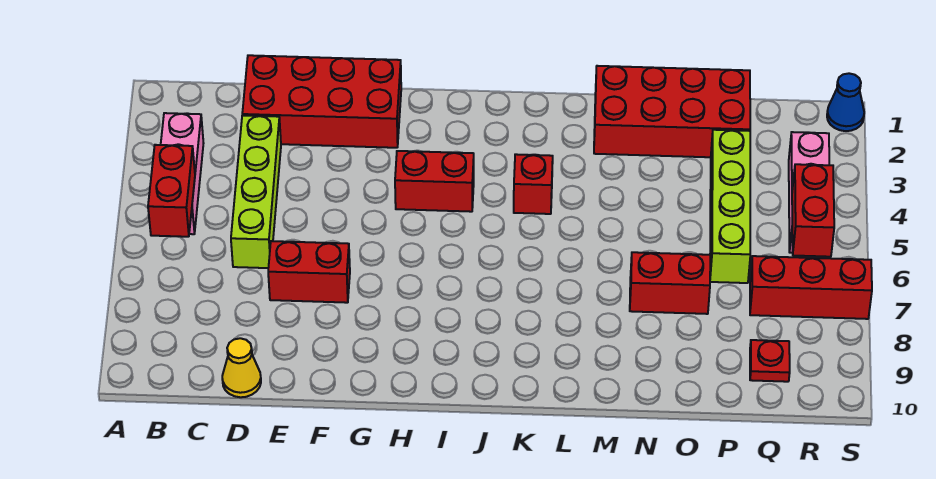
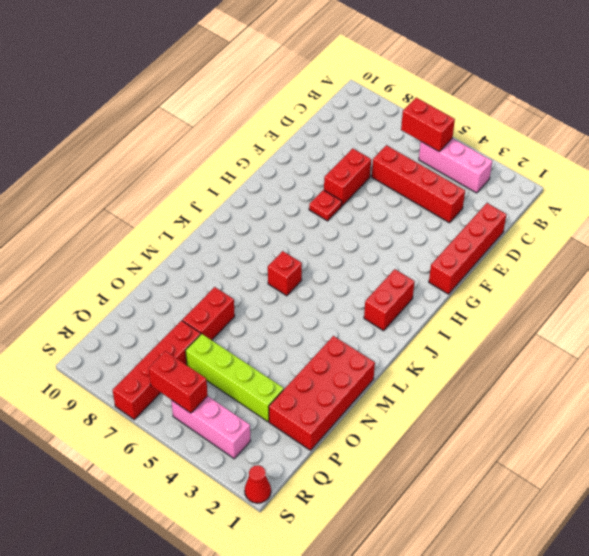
red brick D1:G2 level 1 -> red brick D1:G1 level 1
lime brick D3:D6 level 1 -> red brick D3:D6 level 1
yellow cone D10 level 1 -> none
red brick H4:I4 level 1 -> red brick I2:J2 level 1
red brick K4 level 1 -> red brick K6 level 1
red brick Q7:S7 level 1 -> red brick P7:S7 level 1
red plate Q9 level 1 -> red plate G7 level 1
blue cone S1 level 1 -> red cone S1 level 1

